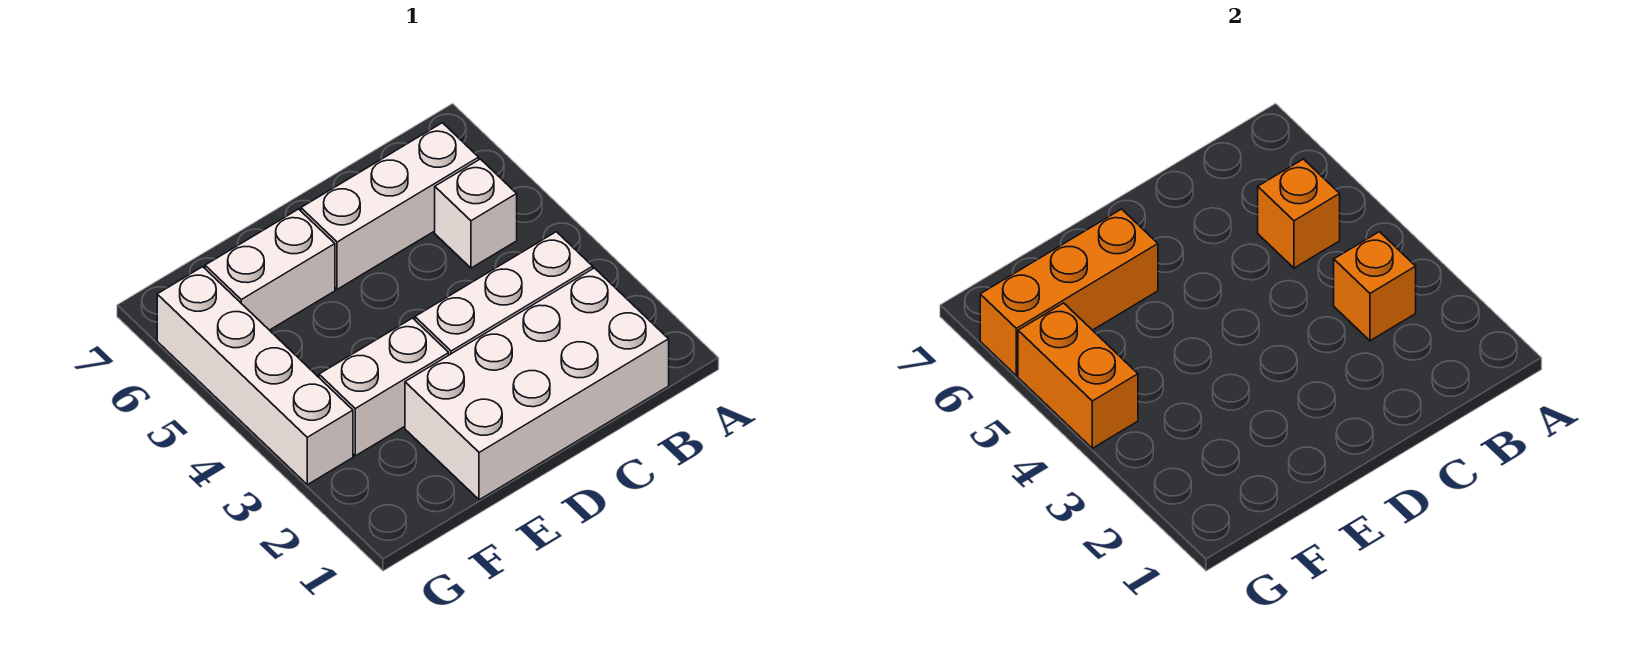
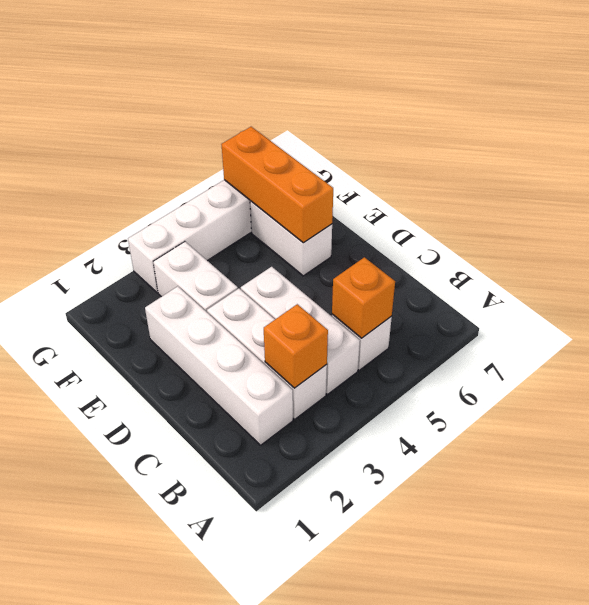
white brick B1:E2 level 1 -> white brick B2:E2 level 1
white brick B6:D6 level 1 -> white brick B4:D4 level 1
orange brick G4:G5 level 2 -> none

